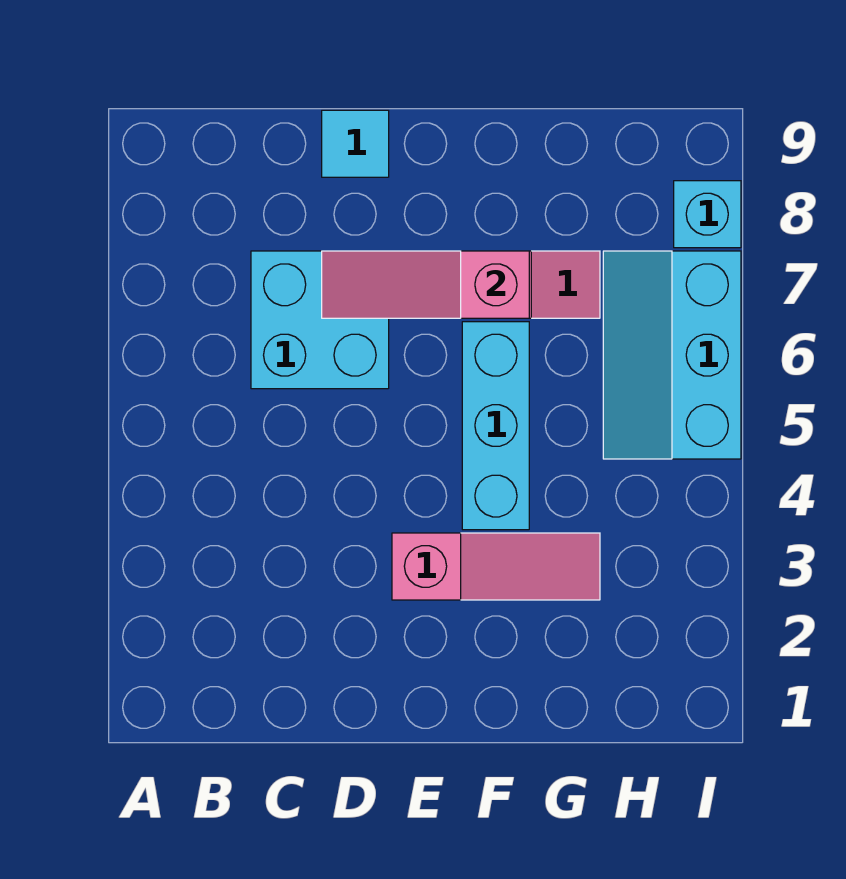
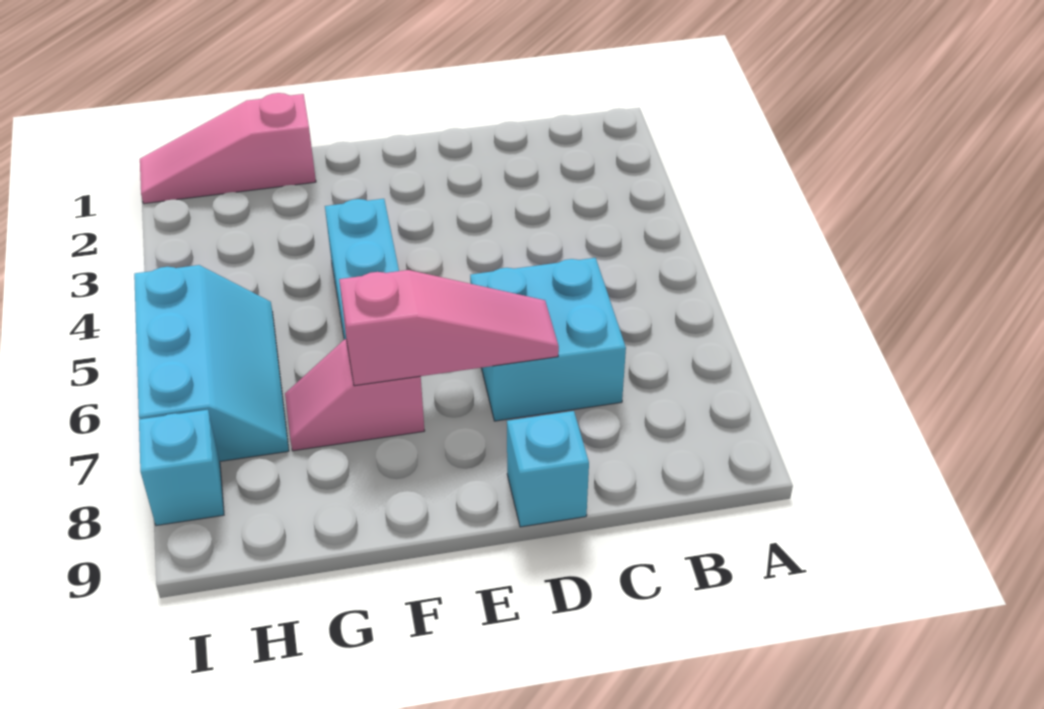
cyan tile D9 level 1 -> cyan brick D9 level 1
pink slope E3:G3 level 1 top E -> pink slope G1:I1 level 1 top G

